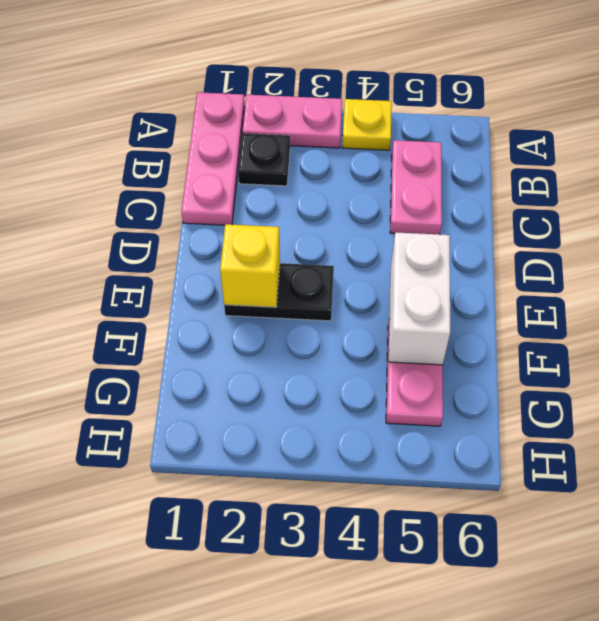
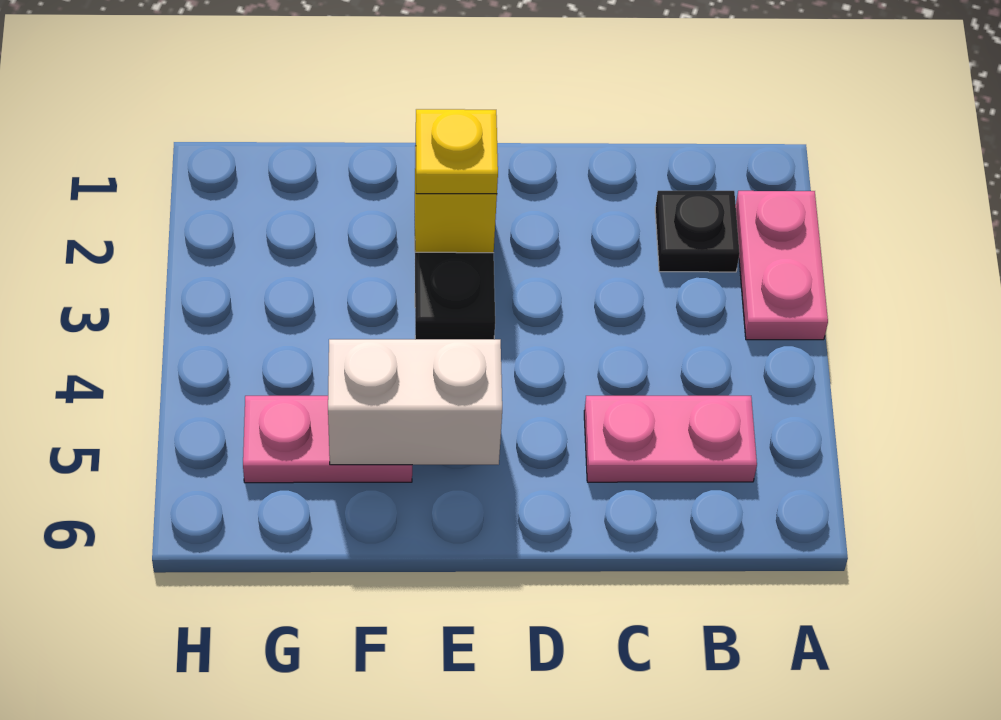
pink plate A1:C1 level 1 -> none
yellow plate A4 level 1 -> yellow plate E2 level 3

